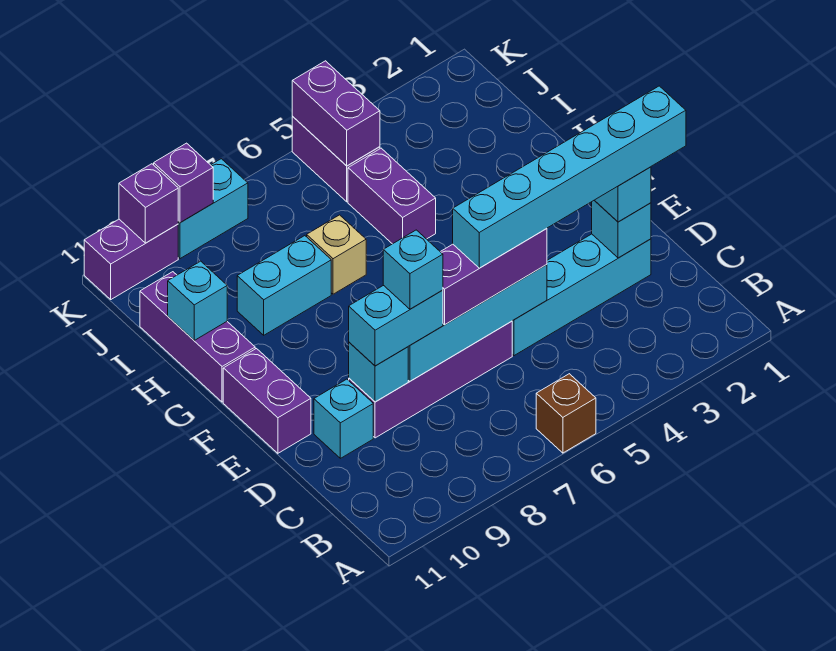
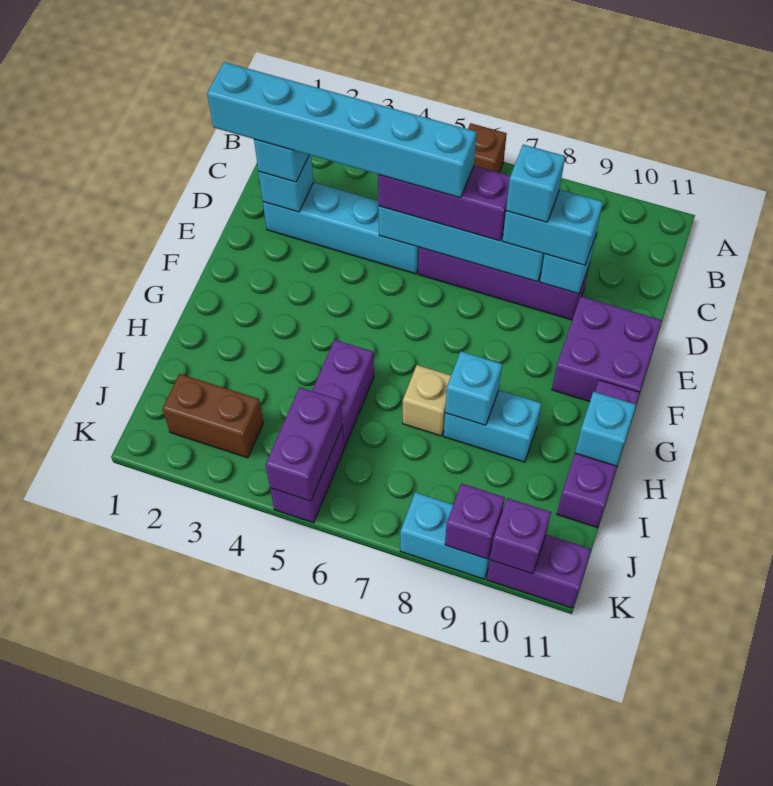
cyan brick D10 level 1 -> cyan brick H8 level 2
purple brick E11:F11 level 1 -> purple brick E10:F11 level 1
none -> brown brick J2:J3 level 1

